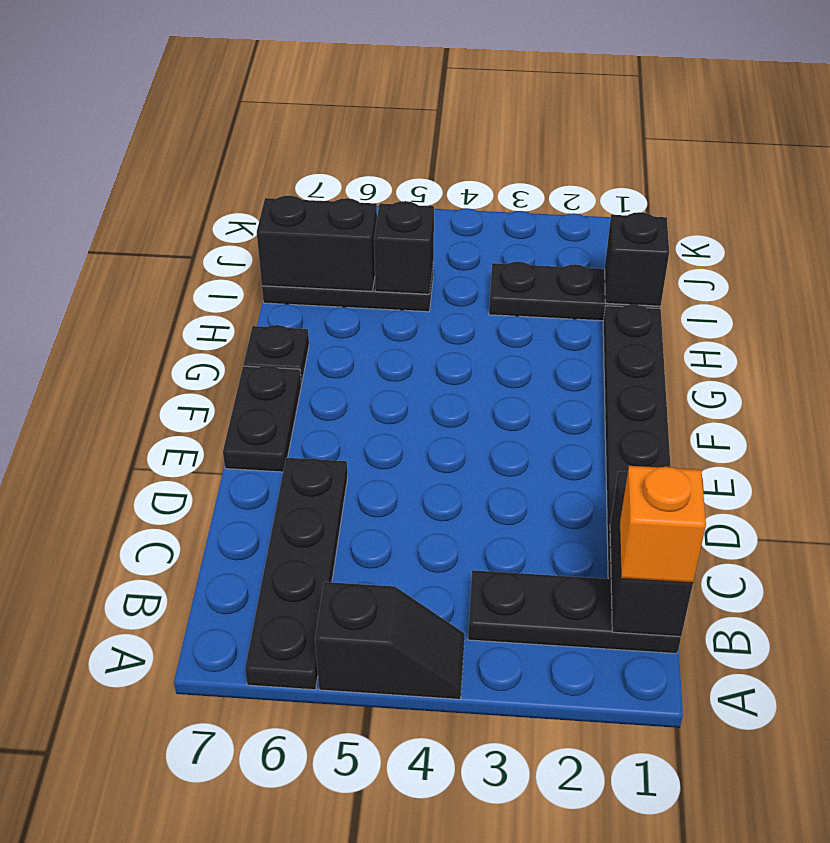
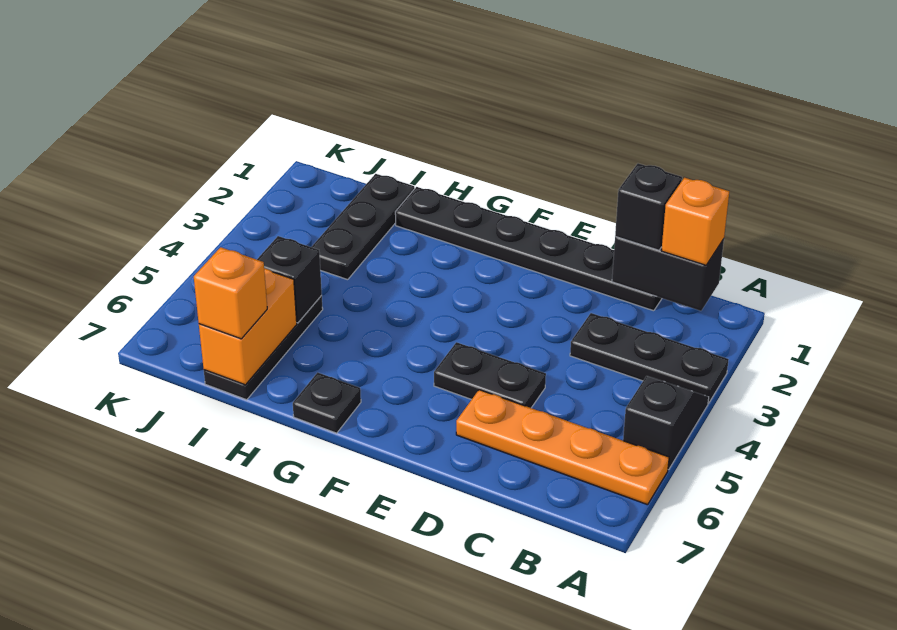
black plate A6:D6 level 1 -> orange plate A6:D6 level 1
black plate B1:B3 level 1 -> black plate A3:C3 level 1
black plate E7:F7 level 1 -> black plate D5:E5 level 1
black brick I1 level 2 -> black brick C1 level 3
black brick I6:I7 level 2 -> orange brick I6:I7 level 2
none -> orange brick I7 level 3

